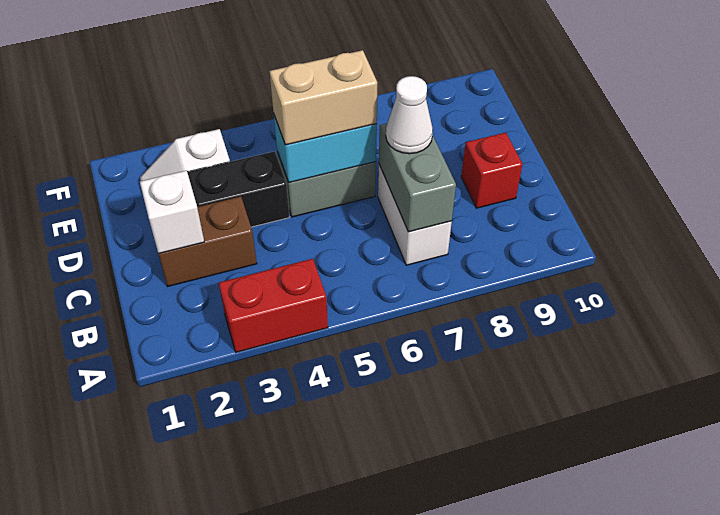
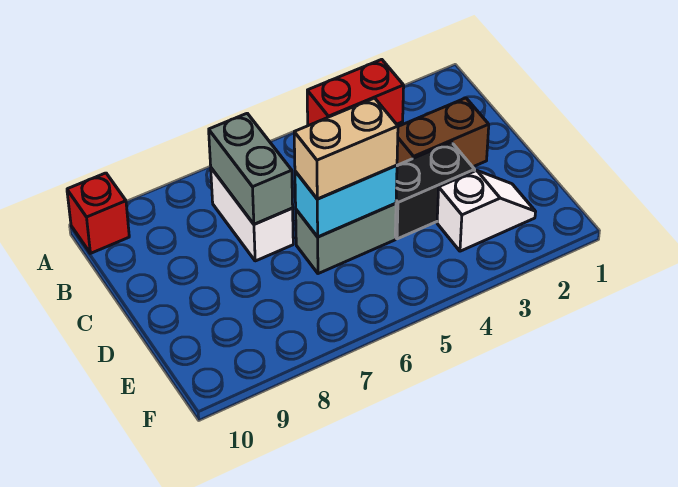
white brick C2 level 2 -> none
white cone C7 level 3 -> none
red brick C9 level 1 -> red brick A10 level 1

